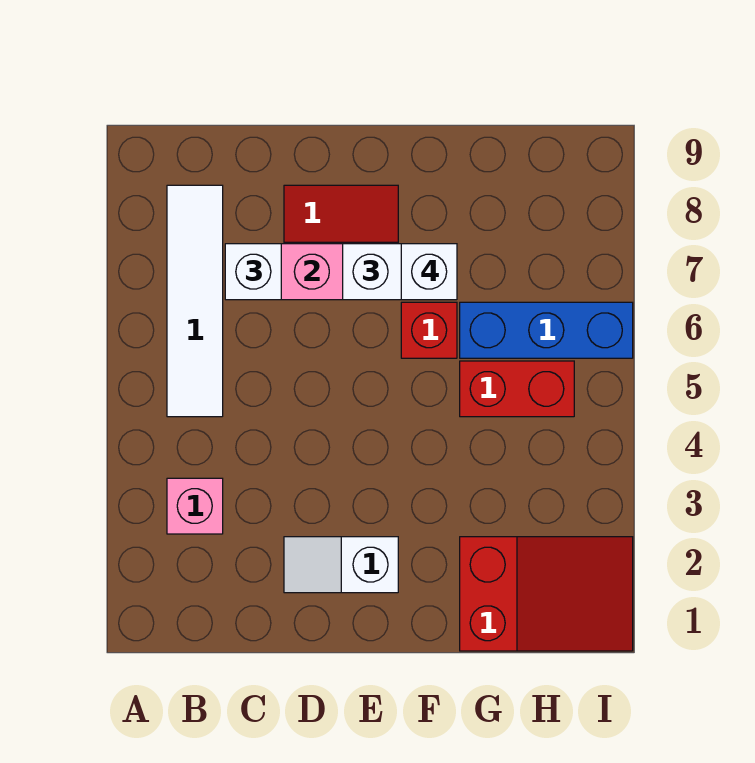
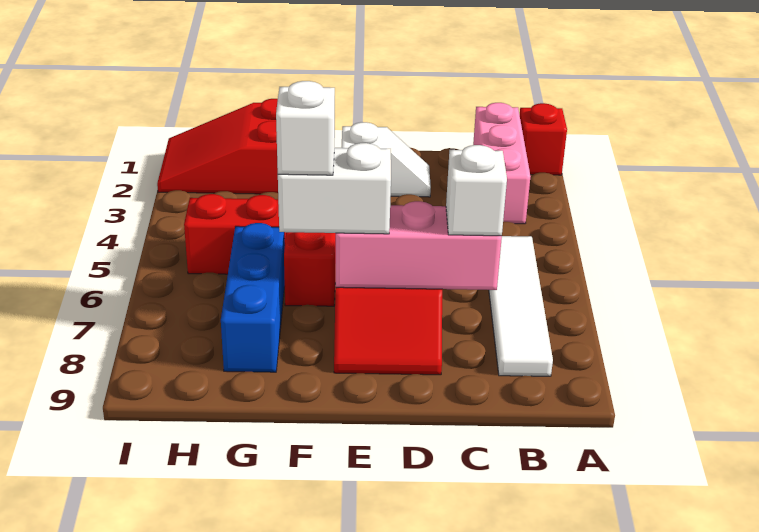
none -> red brick A1 level 1
pink brick B3 level 1 -> pink brick B1:B3 level 1
blue brick G6:I6 level 1 -> blue brick G6:G8 level 1

